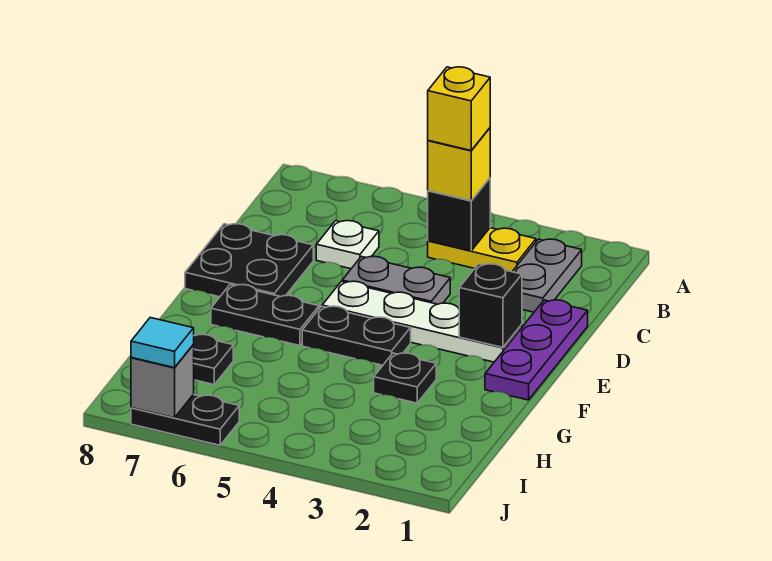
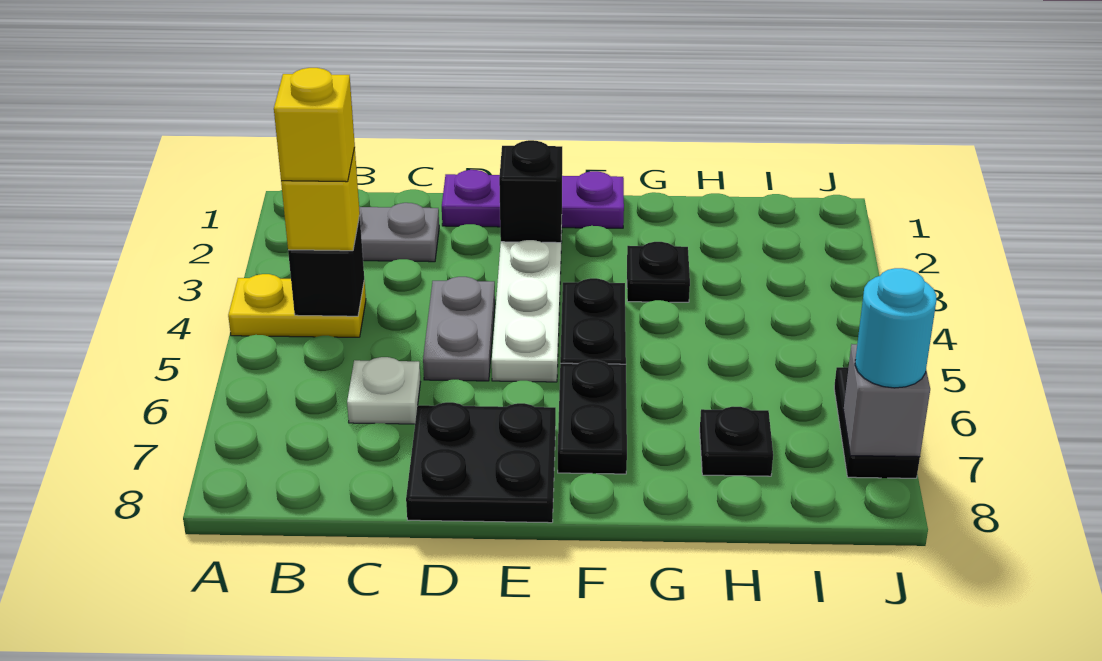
yellow plate B3:B4 level 1 -> yellow plate A4:B4 level 1
cyan tile J7 level 3 -> cyan round brick J7 level 3

